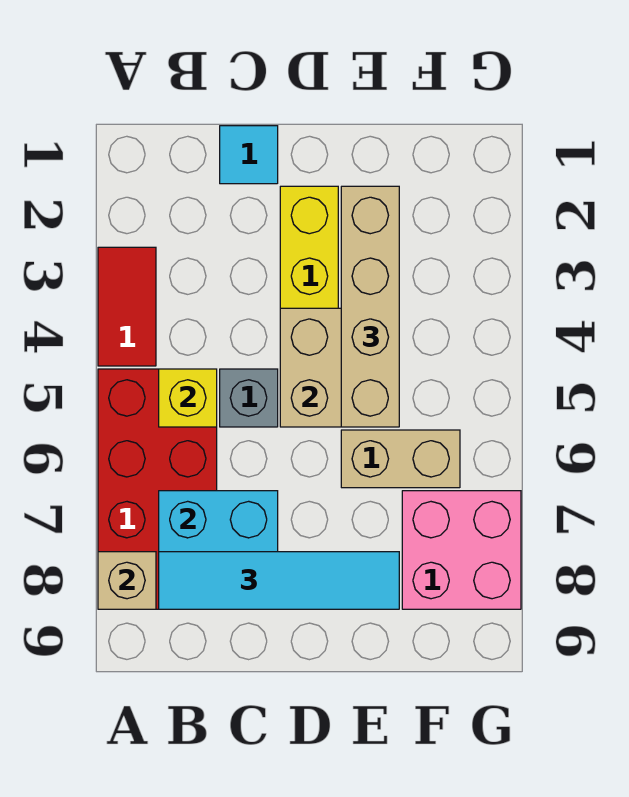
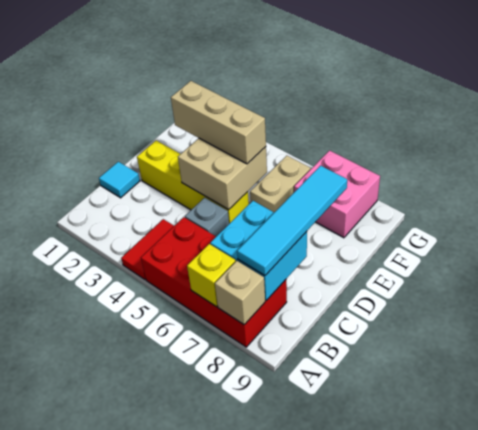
red tile A3:A4 level 1 -> red tile A4:B4 level 1
yellow brick B5 level 2 -> yellow brick A7 level 2
tan brick E2:E5 level 3 -> tan brick E3:E5 level 3

